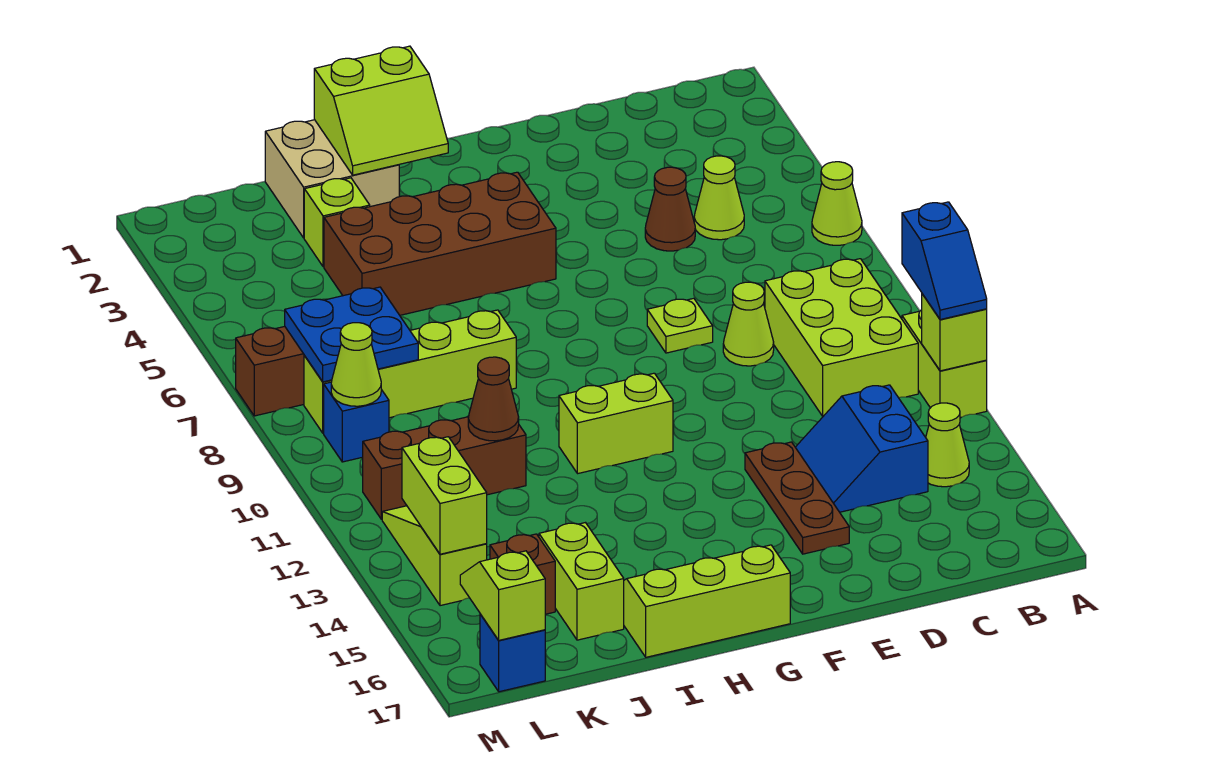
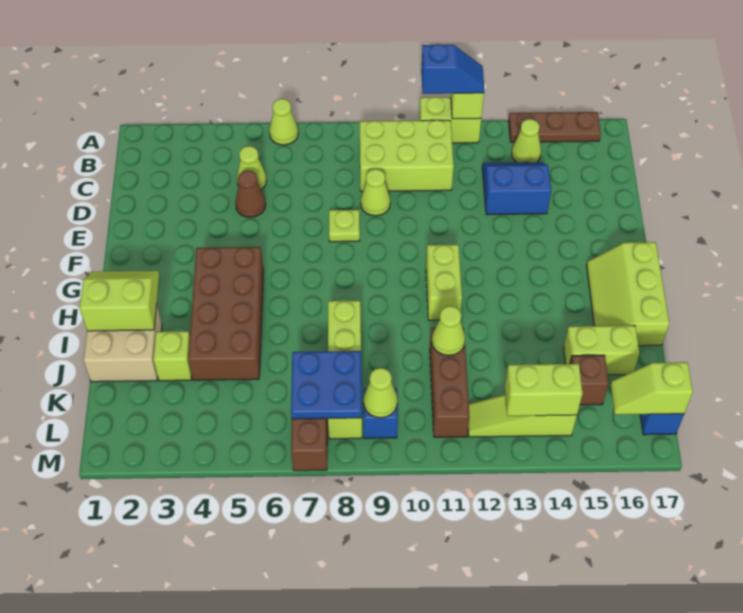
blue slope C13:D14 level 1 top C -> blue slope C13:D14 level 1 top D
brown plate E13:E15 level 1 -> brown plate A14:A16 level 1
lime slope H1:I2 level 2 top 1 -> lime slope H1:I2 level 2 top I
brown cone J11 level 2 -> lime cone J11 level 2

